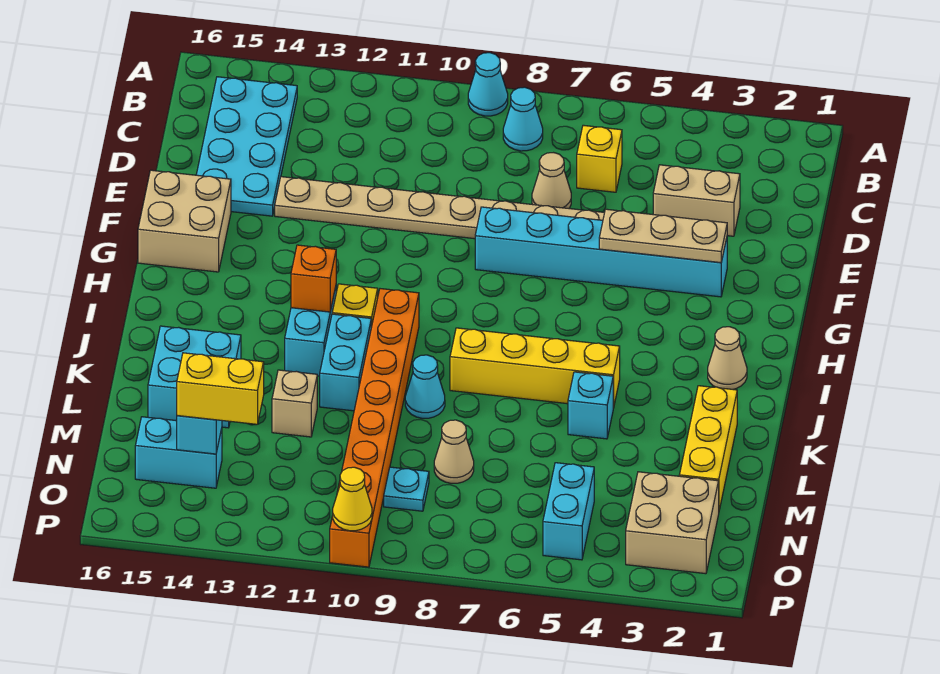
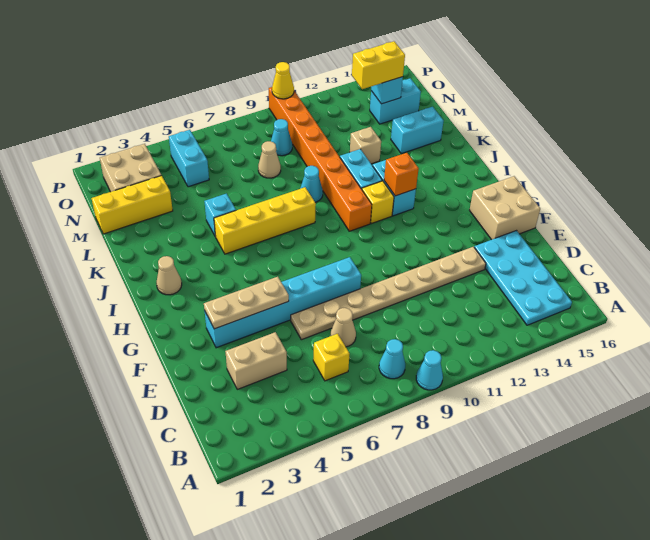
yellow brick K2:M2 level 1 -> yellow brick M1:M3 level 1
cyan brick K14:L15 level 1 -> cyan brick L14:L15 level 1
cyan plate N9 level 1 -> cyan cone N9 level 1

